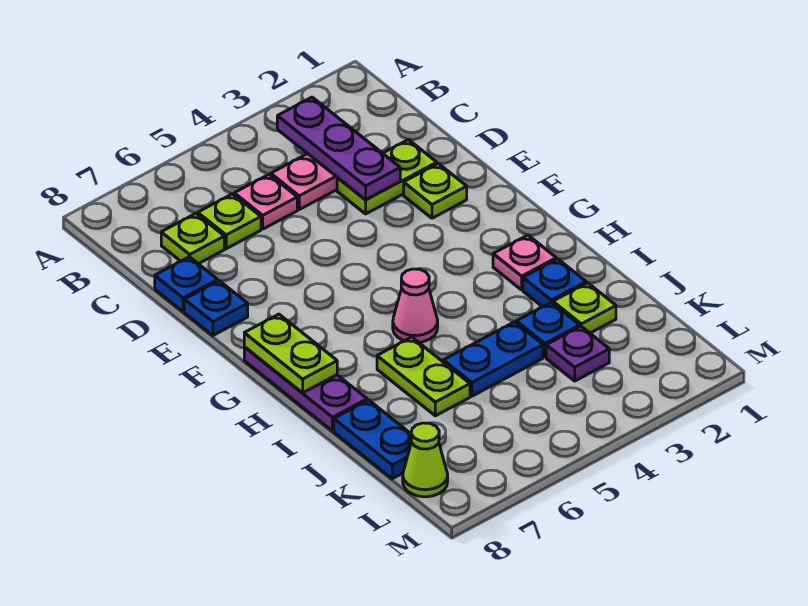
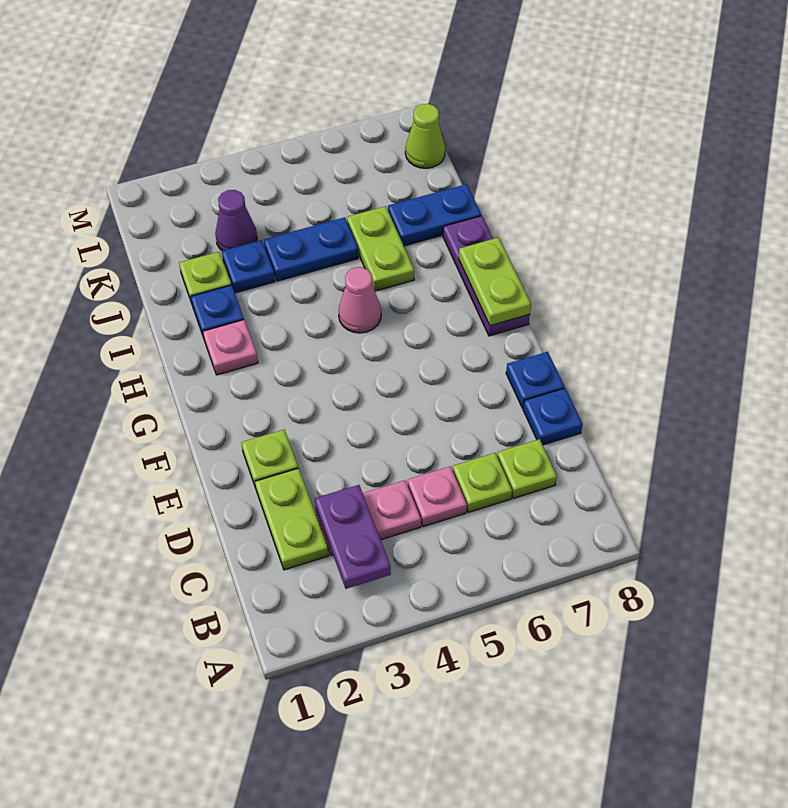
purple plate B3:D3 level 2 -> purple plate B3:C3 level 2
lime plate D2:D3 level 1 -> lime plate C2:D2 level 1
blue plate J8:K8 level 1 -> blue plate J7:J8 level 1
purple plate K3 level 1 -> purple cone K3 level 1

